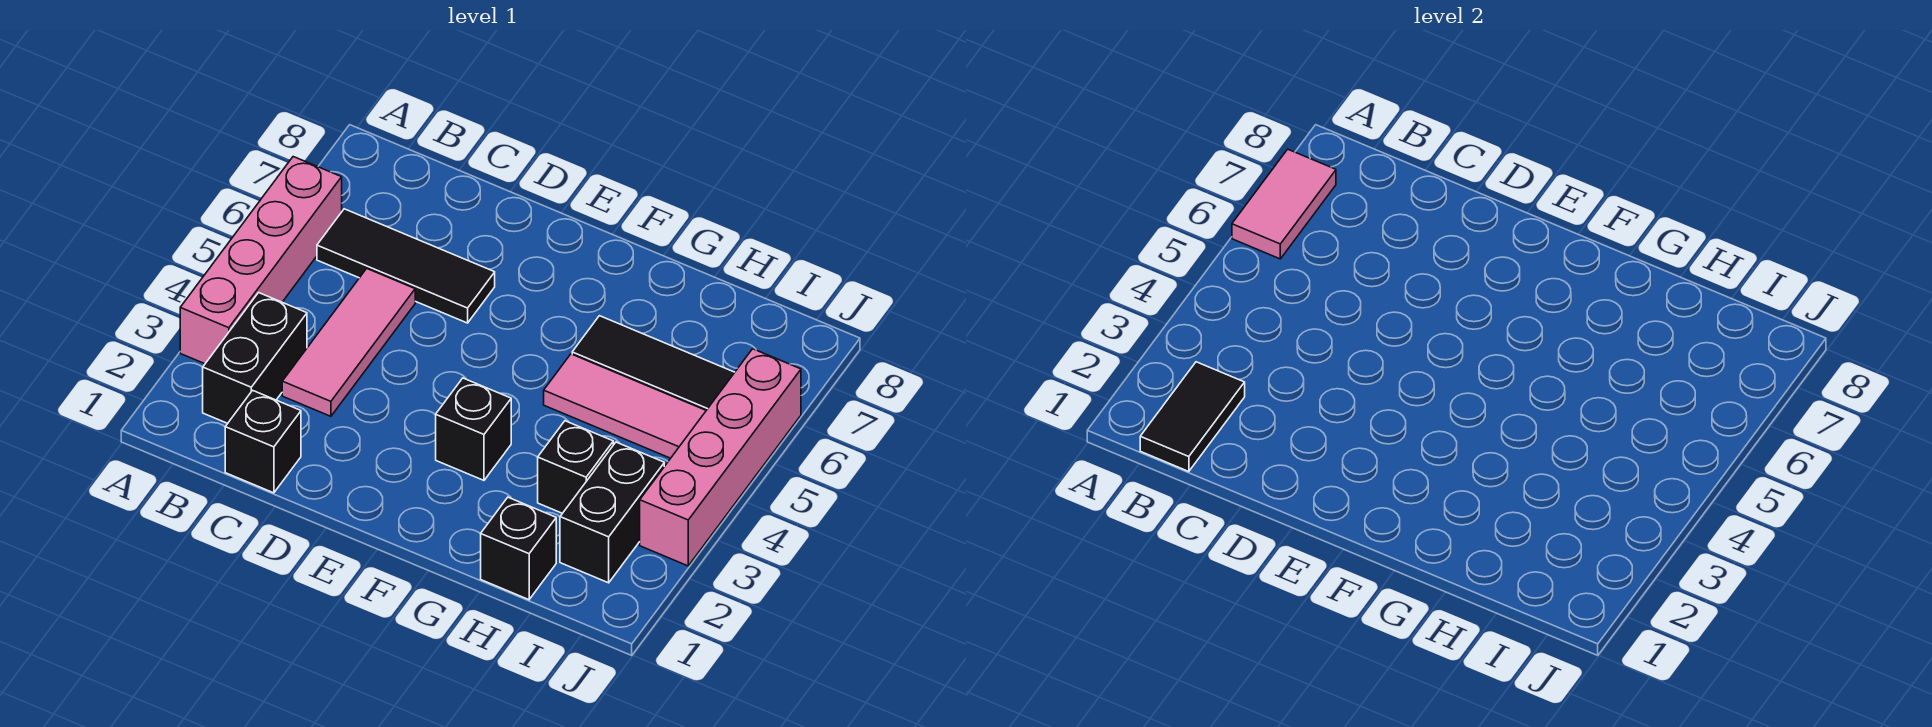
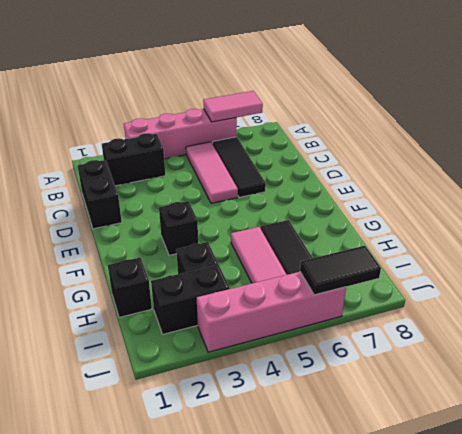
black tile B1:B2 level 2 -> black tile J6:J7 level 2
black brick C1 level 1 -> black brick C1:D1 level 1
pink tile C3:C5 level 1 -> pink tile B5:D5 level 1

